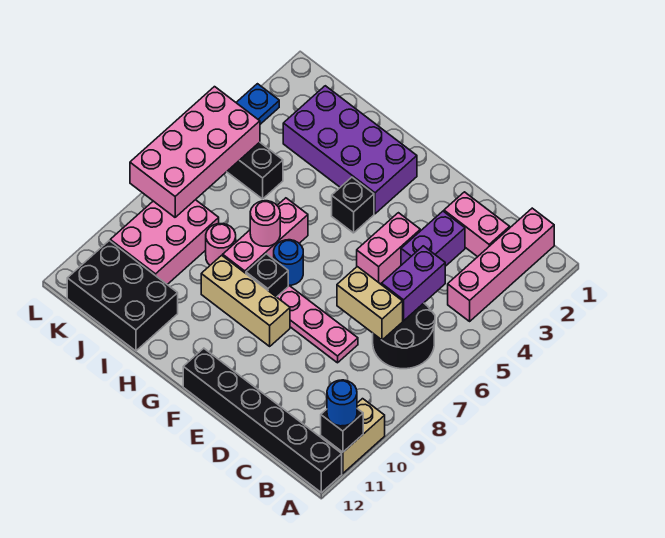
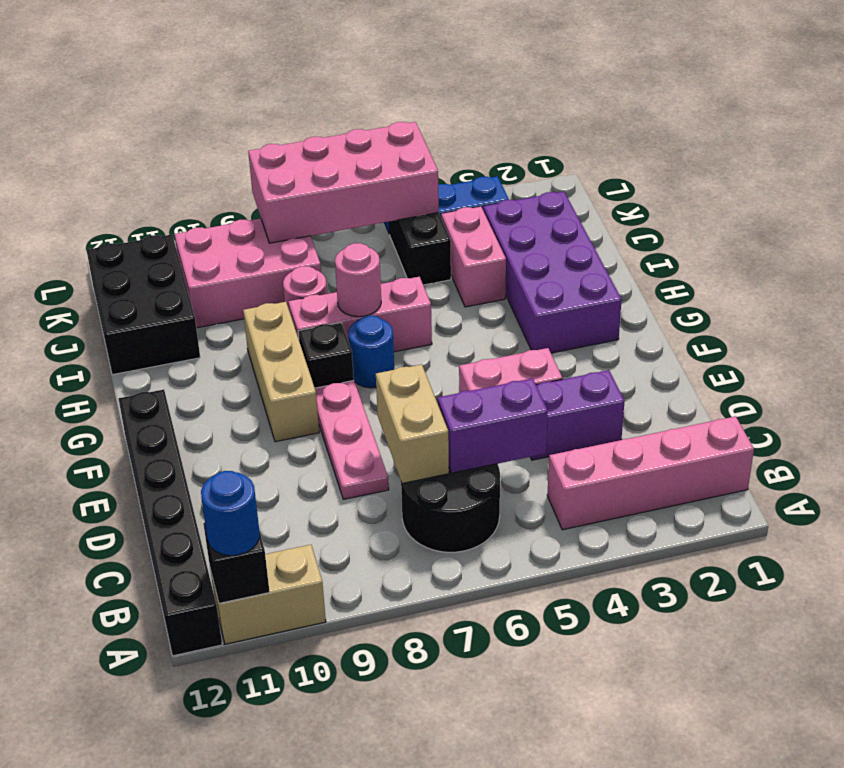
pink brick C2:D2 level 1 -> pink brick I4:J4 level 1
black brick G4 level 1 -> none

